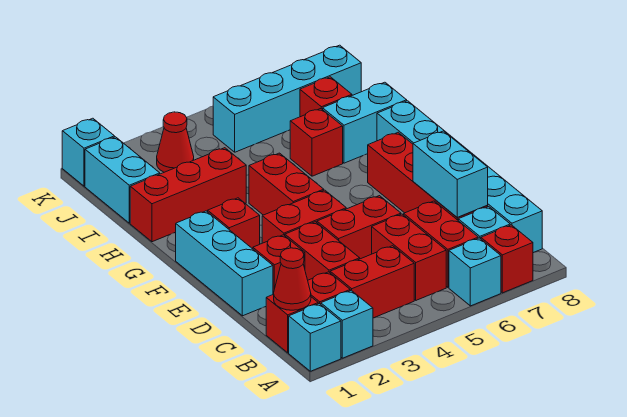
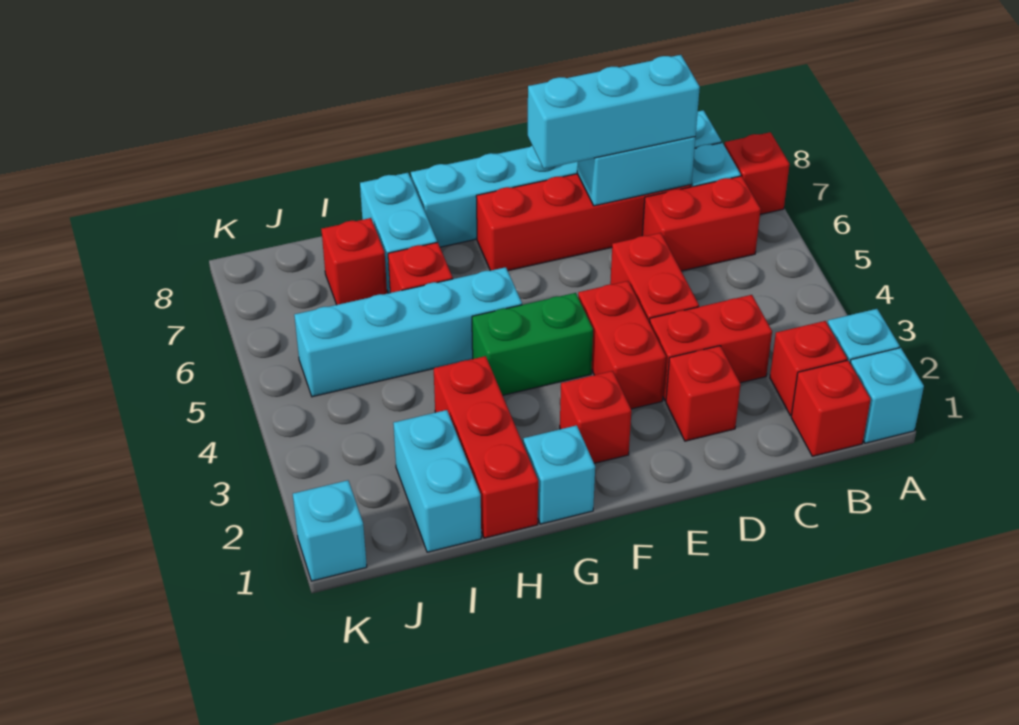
cyan brick A6 level 1 -> cyan brick G1 level 1
red cone B1 level 2 -> none
red brick B3:B4 level 1 -> none
red brick B5:C5 level 1 -> none
cyan brick D1:F1 level 1 -> cyan brick C7:E7 level 3
red brick F4:G4 level 1 -> green brick F4:G4 level 1
cyan brick I1:J1 level 1 -> cyan brick I1:I2 level 1
red cone J3 level 1 -> none
cyan brick J5:J8 level 1 -> cyan brick G5:J5 level 1

